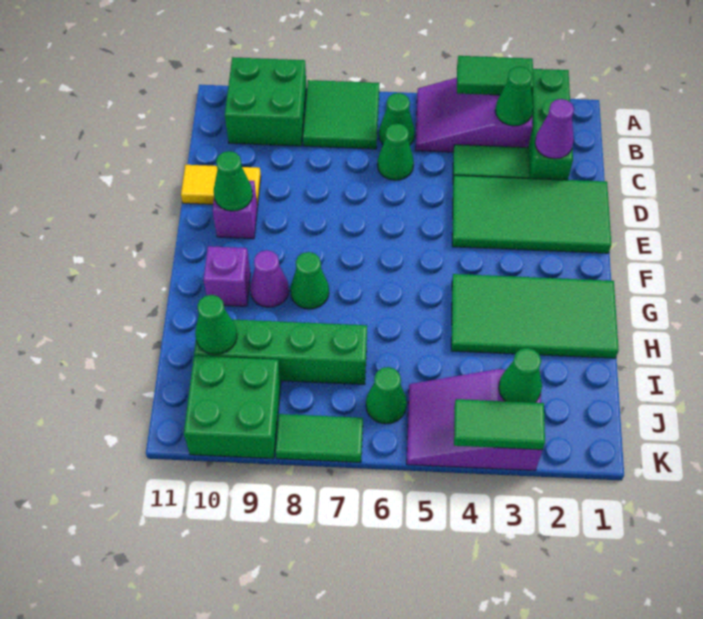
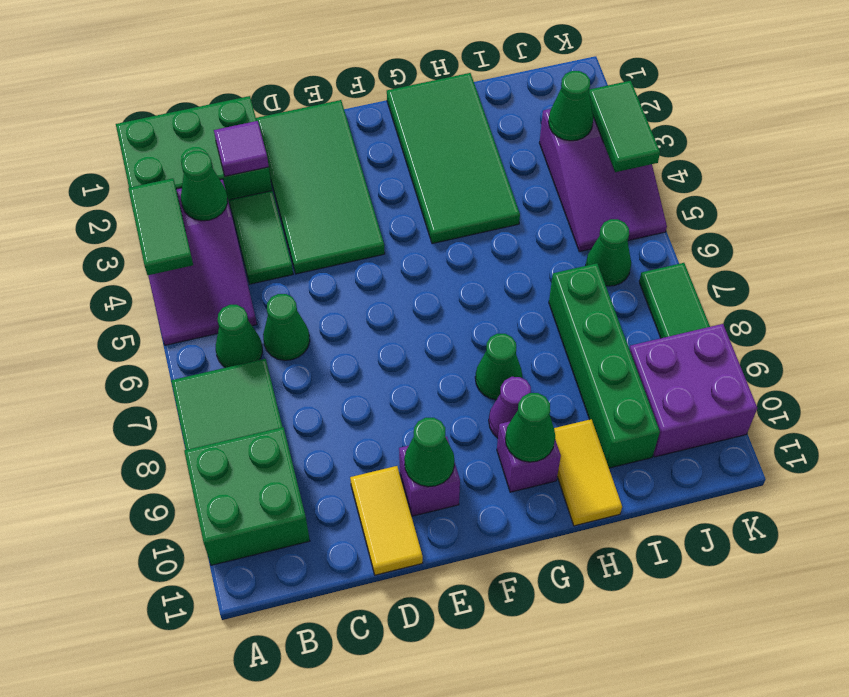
green brick A2:C2 level 1 -> green brick A1:C2 level 1
purple cone C2 level 2 -> purple tile C2 level 2
none -> yellow tile H10:H11 level 1
green cone I10 level 2 -> green cone G10 level 2
green brick J9:K10 level 1 -> purple brick J9:K10 level 1

